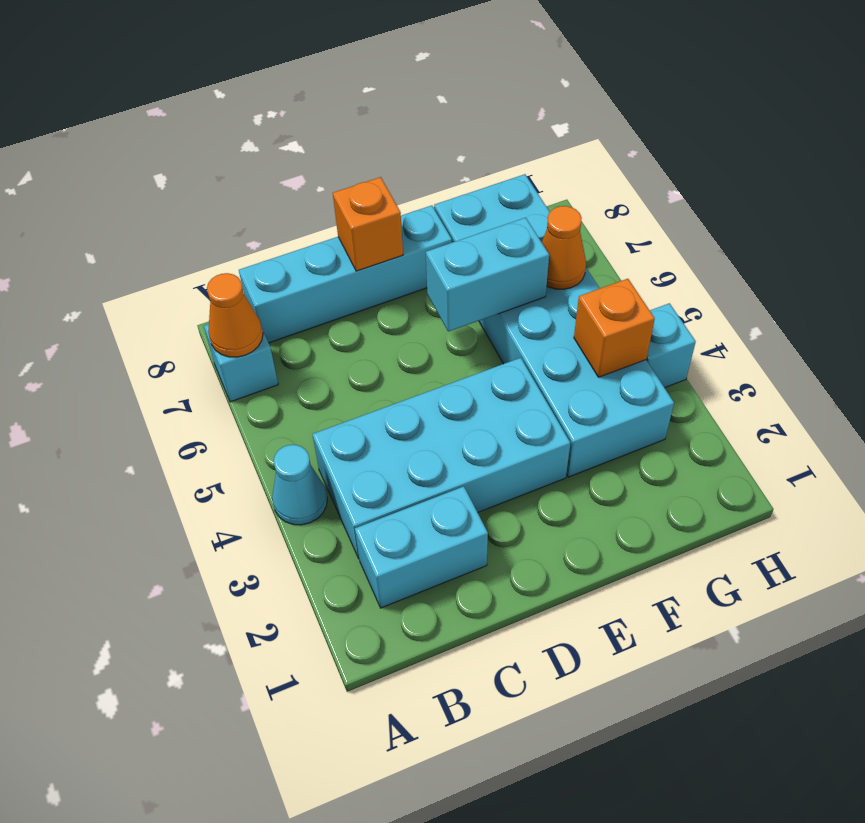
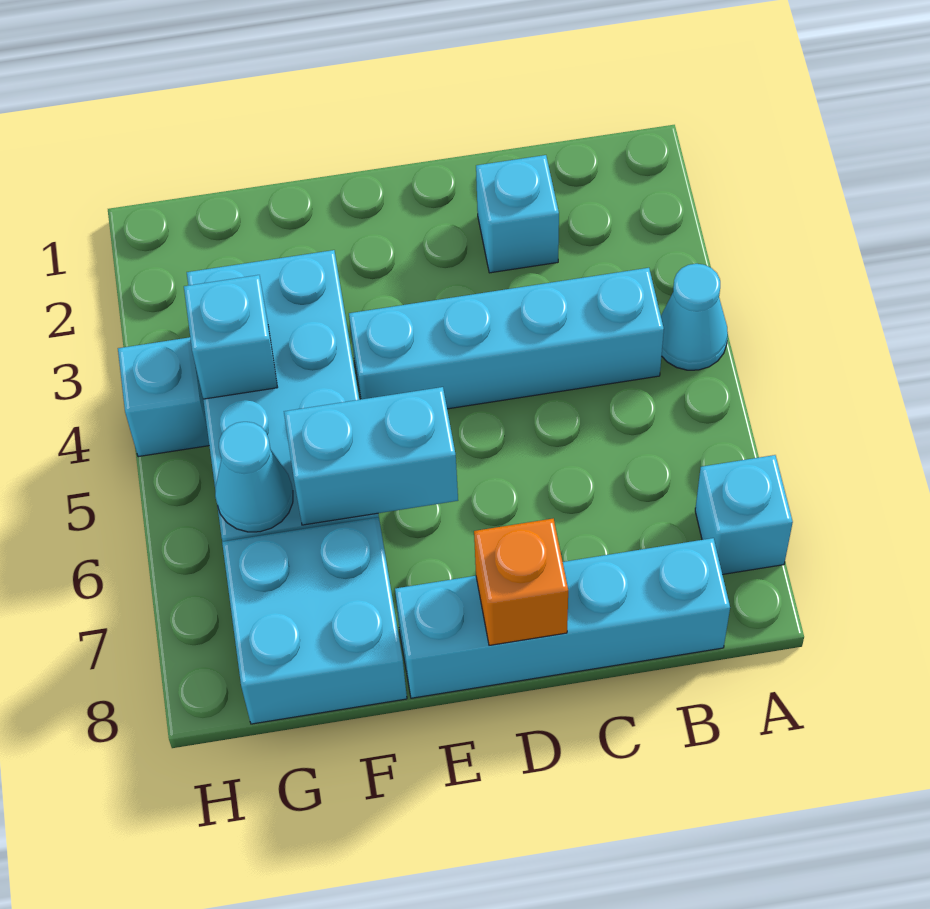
orange cone A7 level 2 -> none
cyan brick B2:C2 level 1 -> cyan brick C2 level 1
cyan brick B3:E4 level 1 -> cyan brick B4:E4 level 1
orange brick G4 level 2 -> cyan brick G4 level 2
orange cone G6 level 2 -> cyan cone G6 level 2

